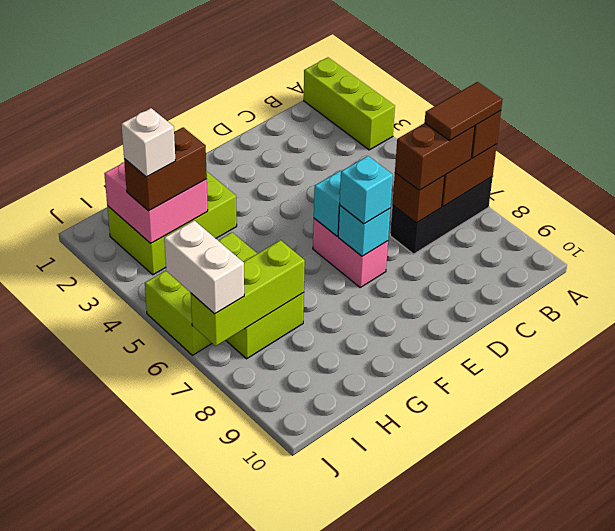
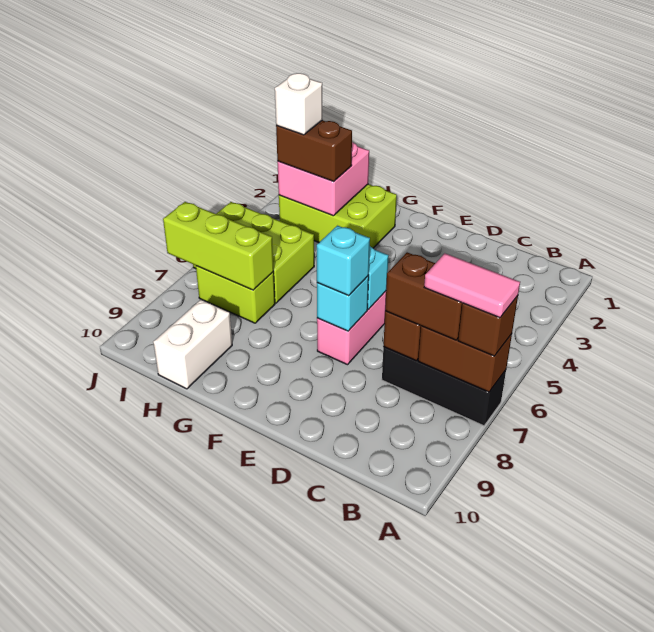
lime brick A1:A3 level 1 -> none
brown tile A7:B7 level 4 -> pink tile A7:B7 level 4
white brick J6:J7 level 3 -> white brick H9:H10 level 1

